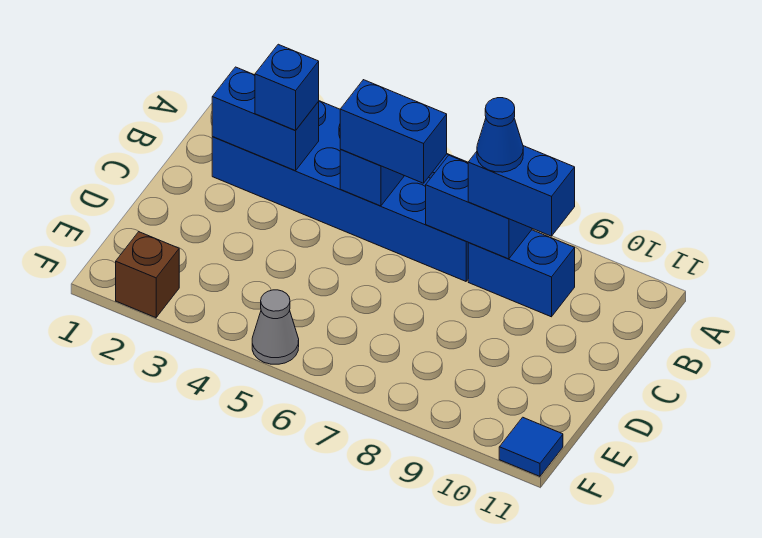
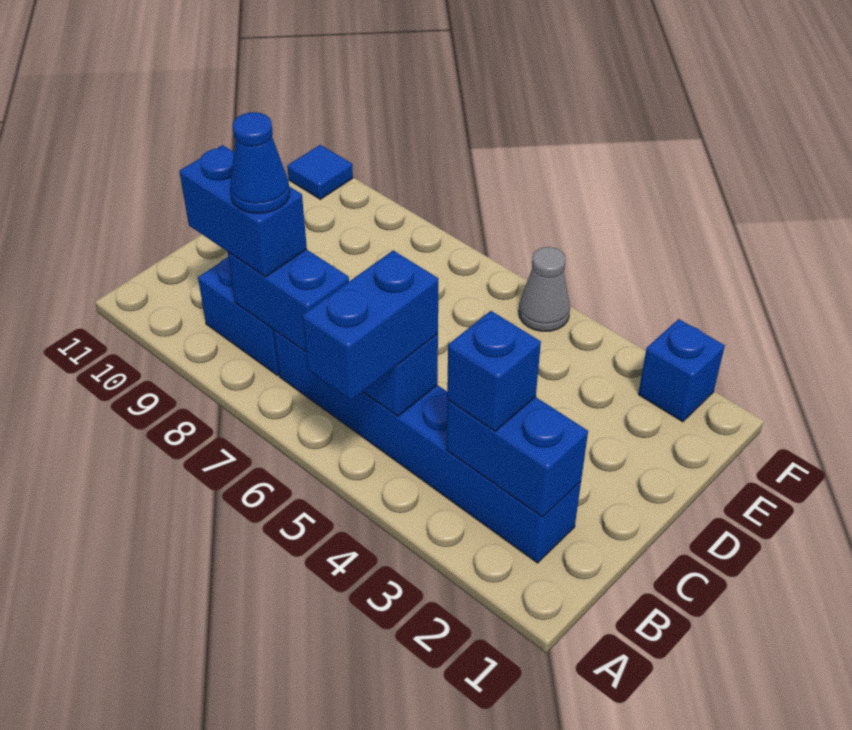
blue brick A2:B7 level 1 -> blue brick B2:B7 level 1
blue brick B5:B6 level 3 -> blue brick A5:B5 level 3
brown brick F2 level 1 -> blue brick F2 level 1

